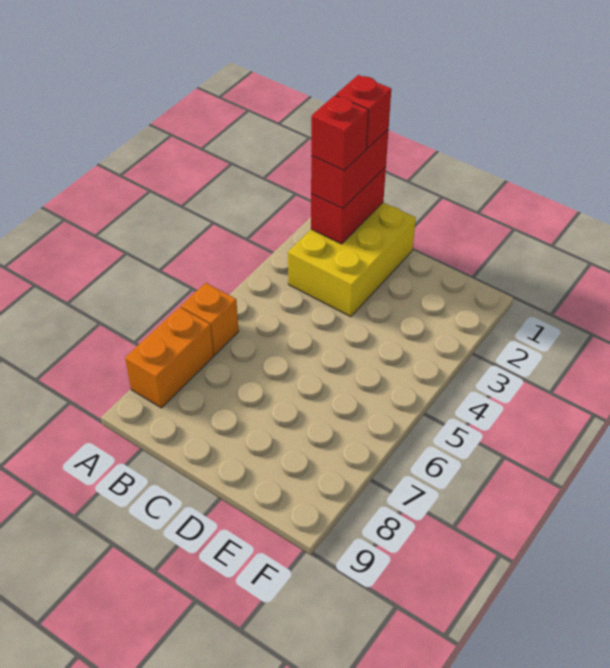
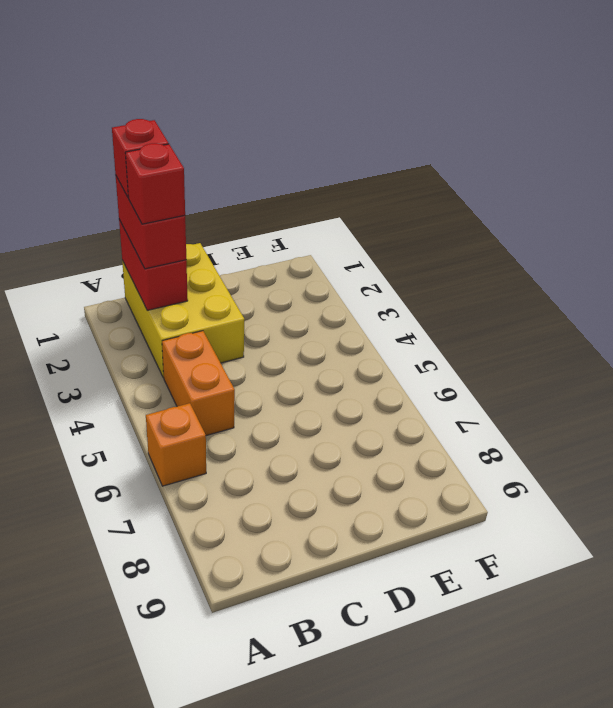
orange brick A7:A8 level 1 -> orange brick B4:B5 level 1

